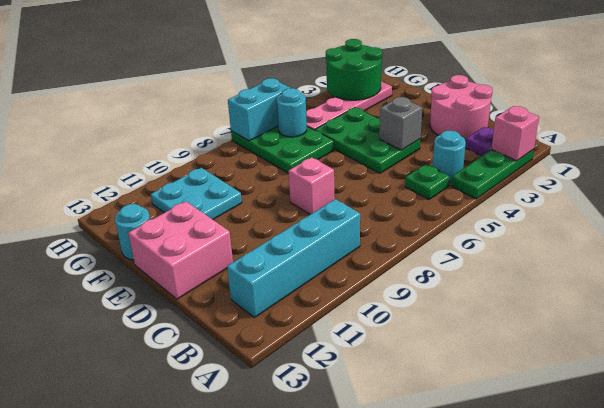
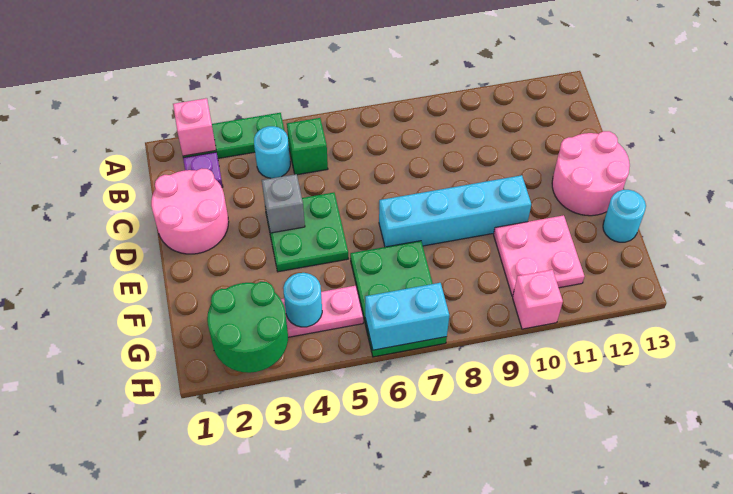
green plate B5 level 1 -> green brick B5 level 1
cyan brick B9:B12 level 1 -> cyan brick E7:E10 level 1
green plate D4:F5 level 1 -> green plate D4:E5 level 1
pink brick D8 level 1 -> pink brick H10 level 1
pink brick D12:E13 level 1 -> pink round brick D12:E13 level 1
cyan plate F10:G11 level 1 -> pink plate F10:G11 level 1
cyan round brick G6 level 2 -> cyan round brick G4 level 2

